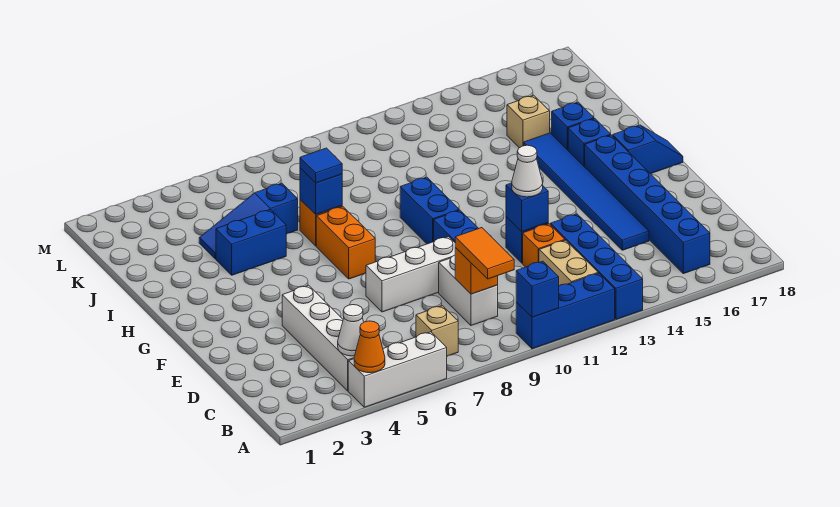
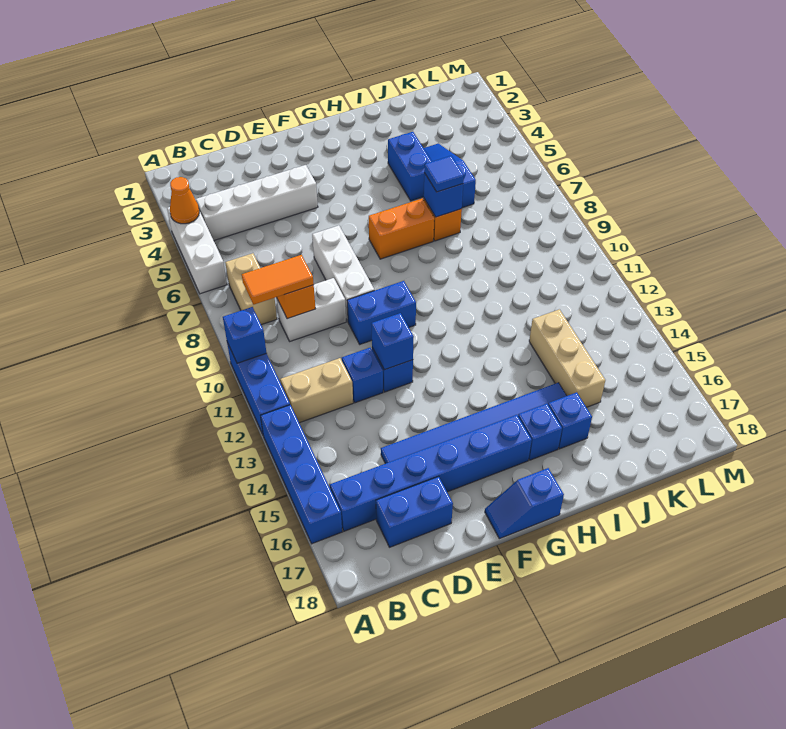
blue brick A13:D13 level 1 -> blue brick A13:A16 level 1
white cone B4 level 2 -> none
tan brick B7 level 1 -> tan brick B7:B8 level 1
orange brick D12 level 1 -> blue brick D12 level 1
white cone E12 level 3 -> none
blue brick G10:H10 level 1 -> blue brick C17:D17 level 1
blue slope G17:G18 level 1 top 17 -> blue slope F18:G18 level 1 top G
tan brick J15 level 1 -> tan brick J13:J15 level 1

